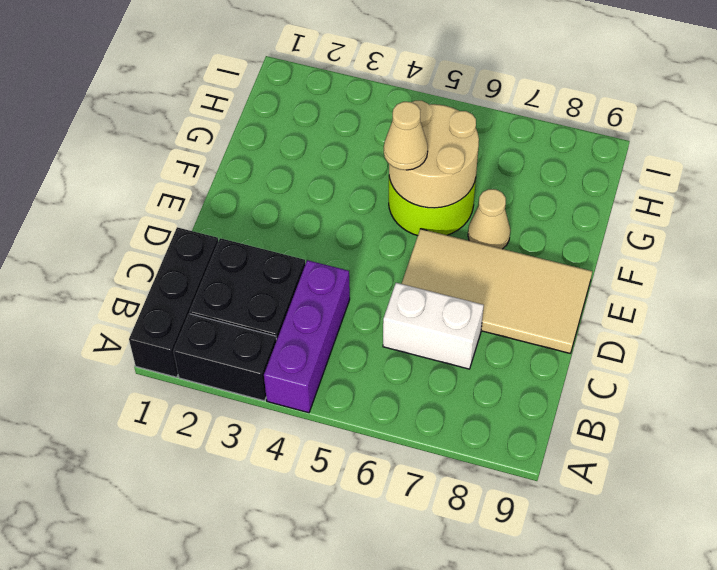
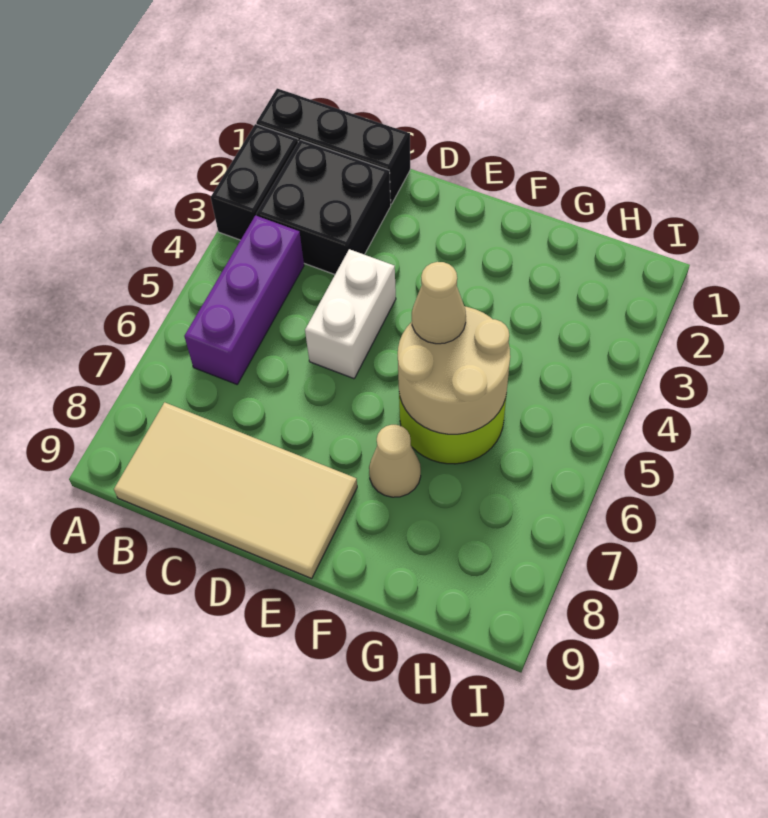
purple brick A4:C4 level 1 -> purple brick B4:B6 level 1
white brick C6:C7 level 1 -> white brick D4:D5 level 1
tan tile D6:E9 level 1 -> tan tile B8:E9 level 1

